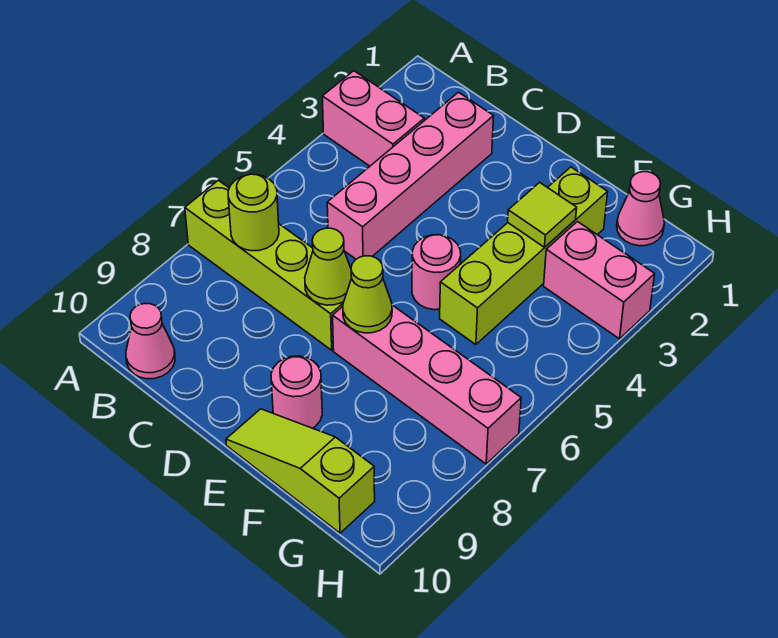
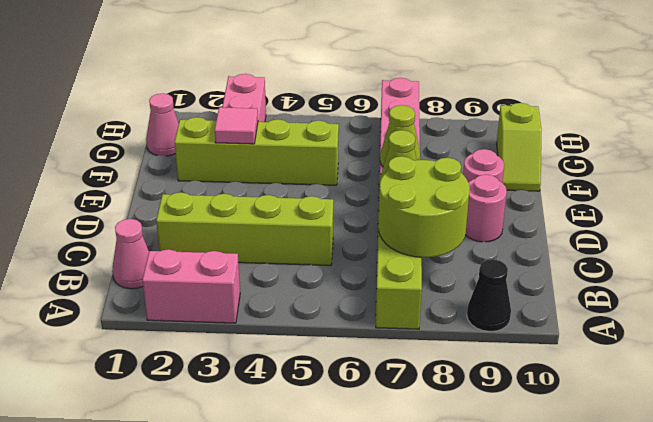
pink brick A3:B3 level 1 -> pink brick A2:A3 level 1
none -> black cone A9 level 1
lime round brick B7 level 2 -> lime round brick B7:C8 level 2
pink cone B10 level 1 -> pink cone B1 level 1
pink brick C2:C5 level 1 -> lime brick C2:C5 level 1
pink round brick E5 level 1 -> pink round brick D9 level 1
lime slope E10:G10 level 1 top G -> lime slope F10:G10 level 1 top G
lime tile F3 level 2 -> pink tile F3 level 2

